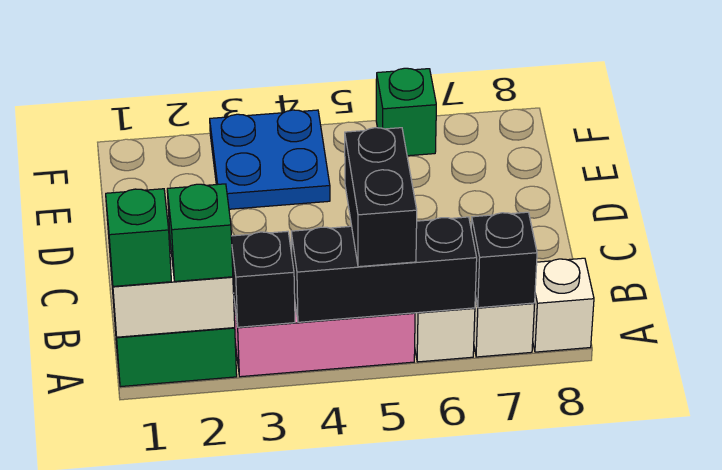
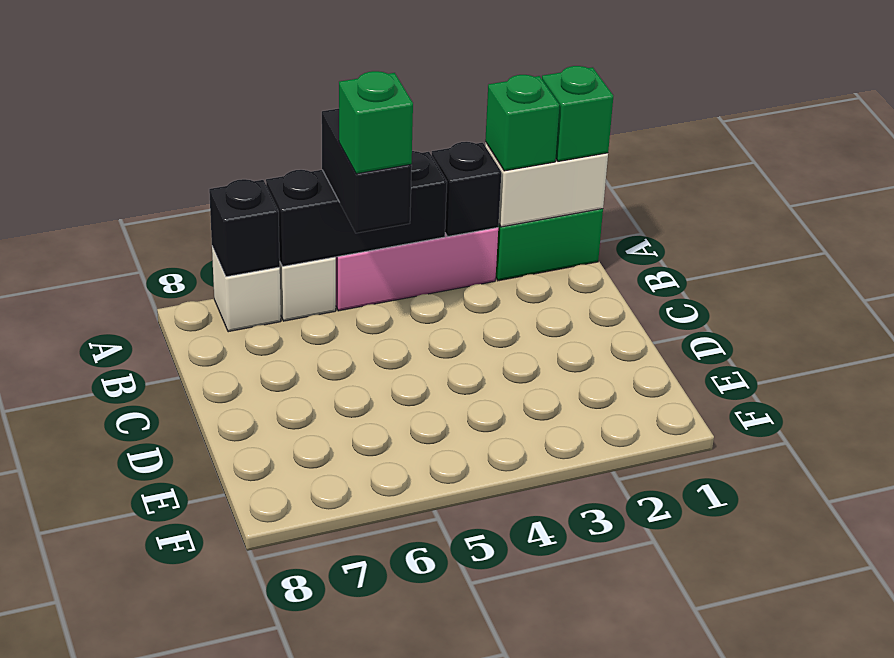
white brick A8 level 1 -> none
blue plate E3:F4 level 1 -> none
green brick F6 level 1 -> green brick B5 level 4

